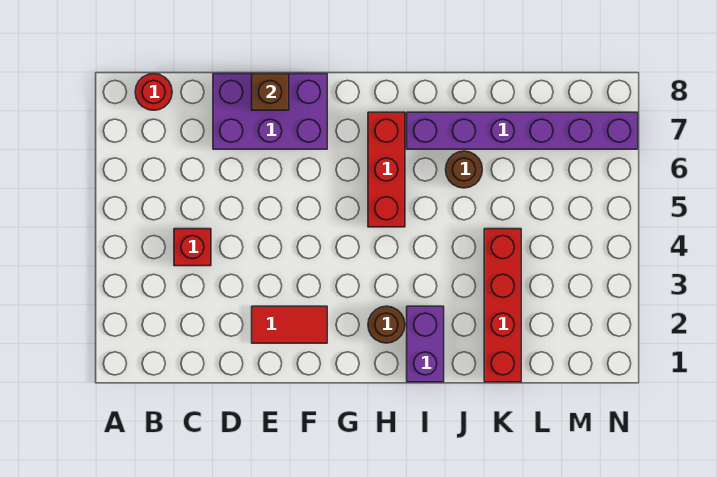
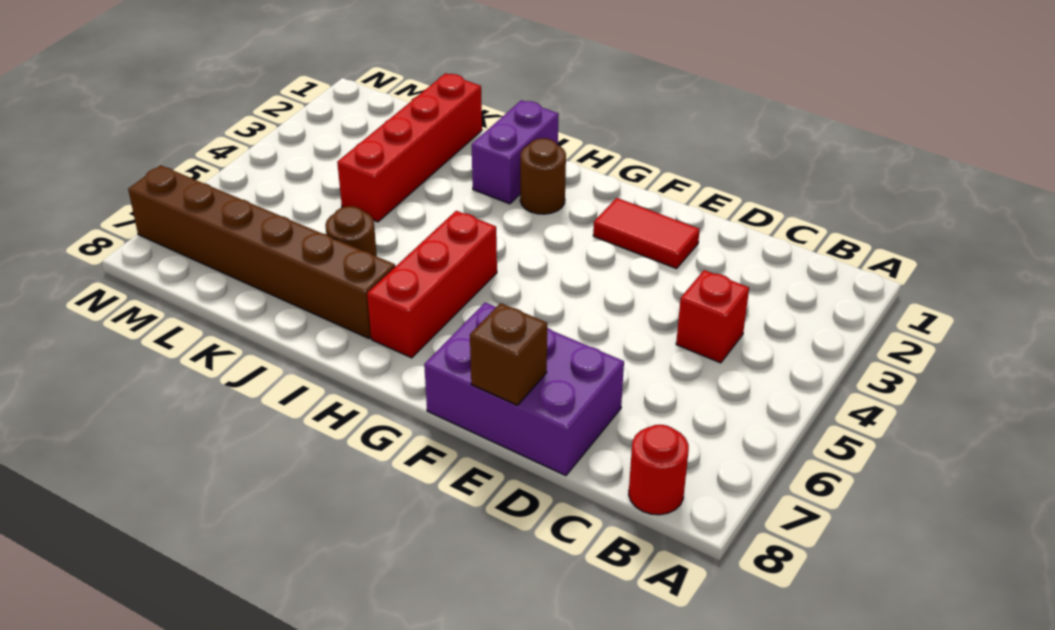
purple brick I7:N7 level 1 -> brown brick I7:N7 level 1

